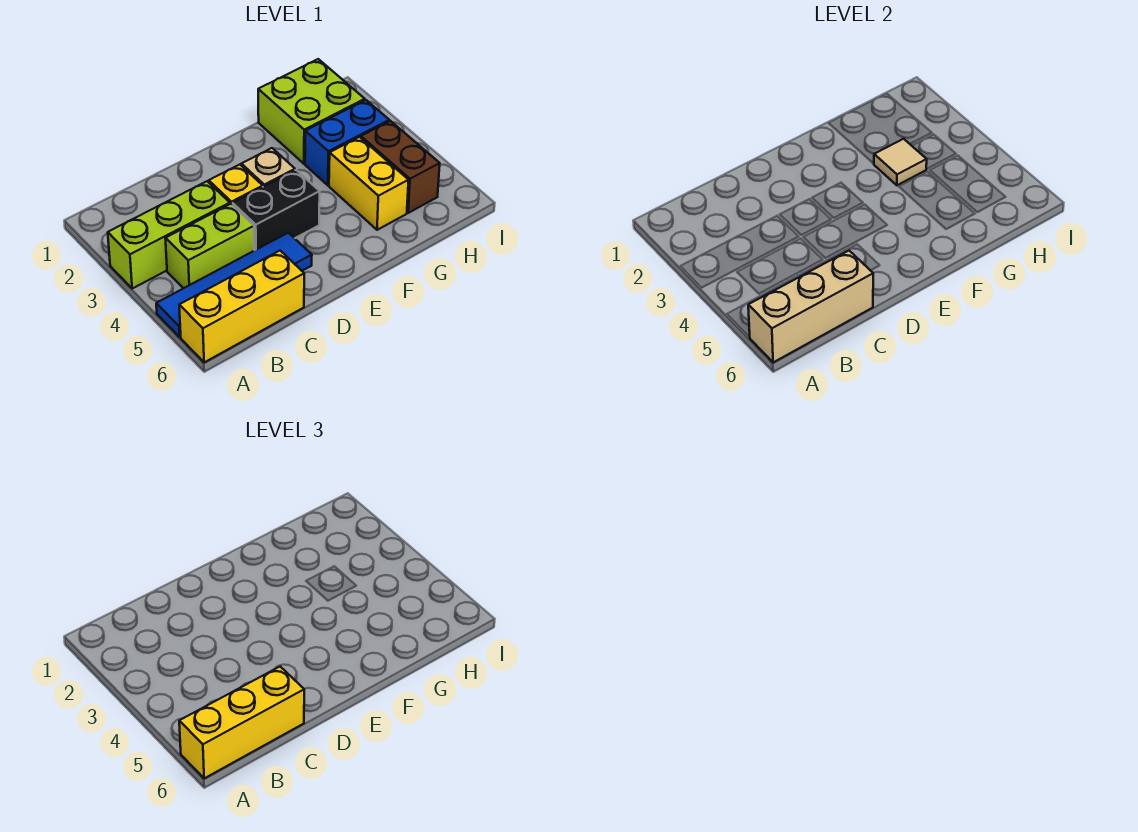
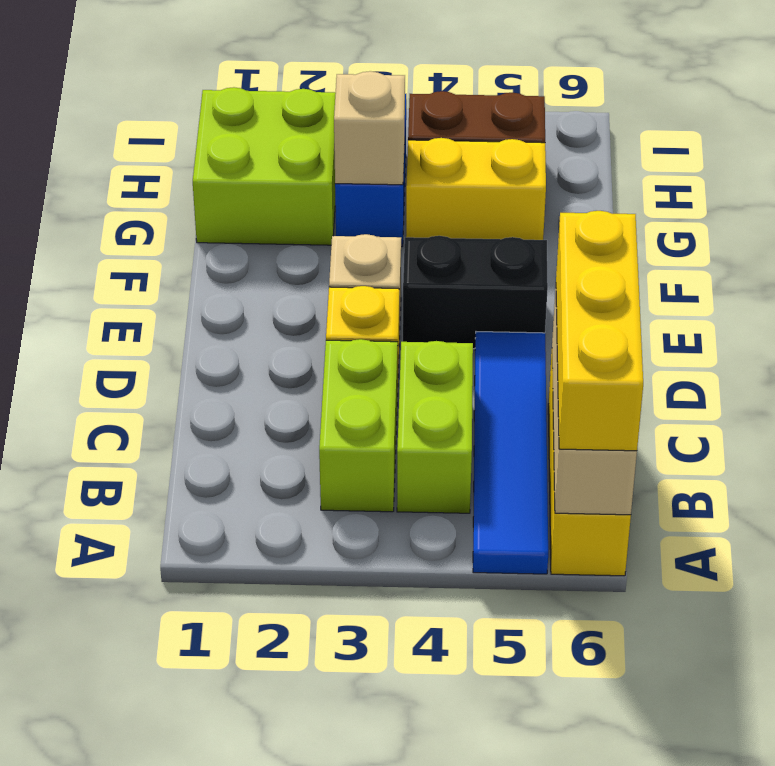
lime brick A3:C3 level 1 -> lime brick B3:C3 level 1
black brick D4:E4 level 1 -> black brick E4:E5 level 1
tan tile G3 level 2 -> tan brick G3 level 2

